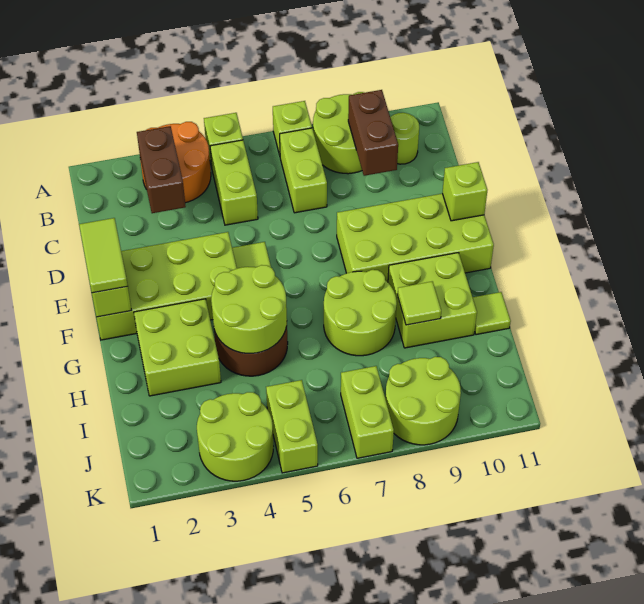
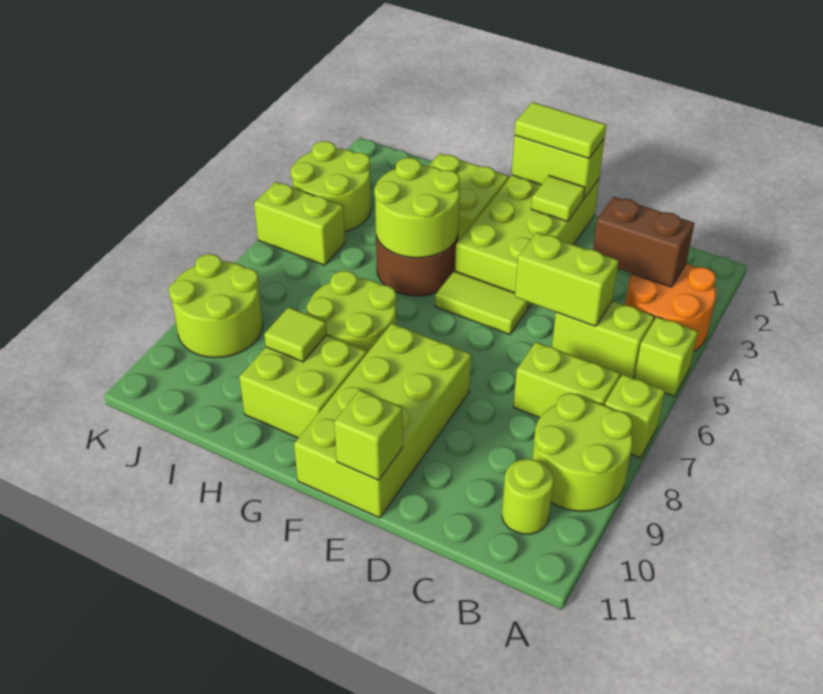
brown brick B9:C9 level 2 -> none
lime tile H11 level 1 -> lime tile E2 level 2
lime brick J7:K7 level 1 -> lime brick C5:D5 level 2

